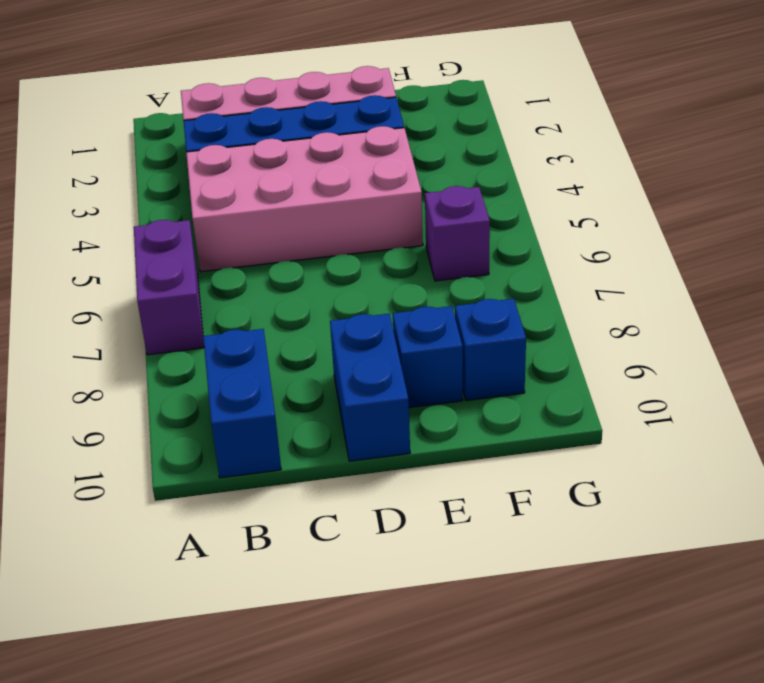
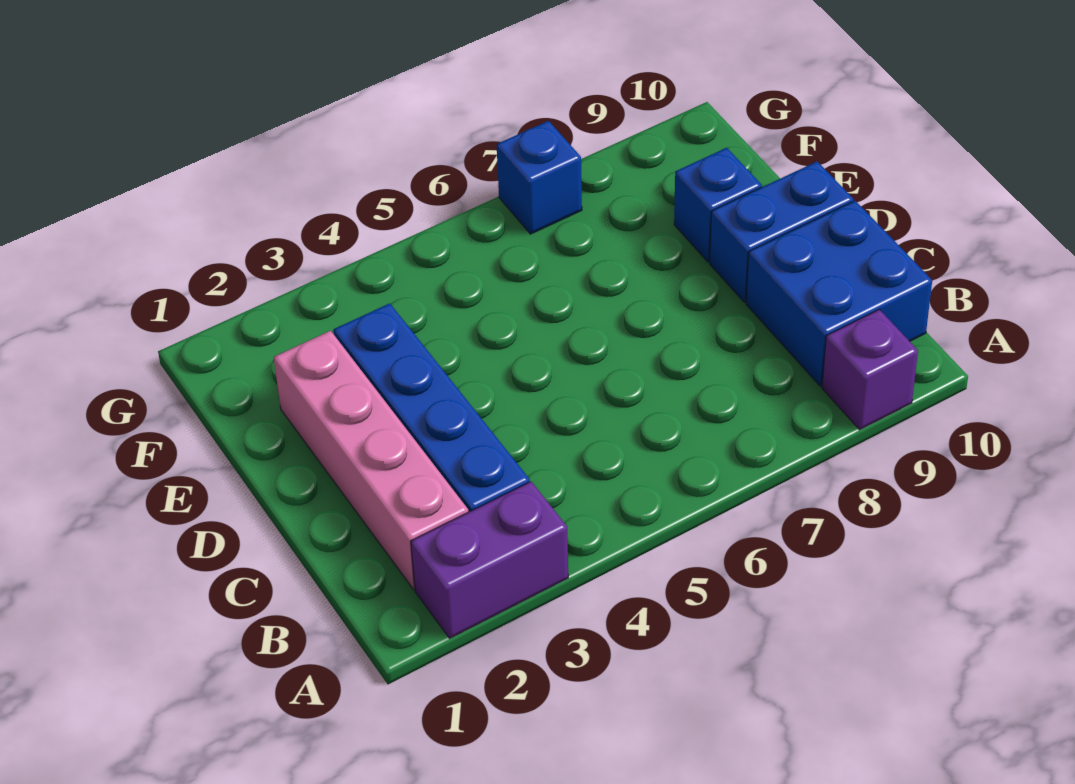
purple brick A6:A7 level 1 -> purple brick A2:A3 level 1
pink brick B4:E5 level 1 -> none
blue brick B9:B10 level 1 -> blue brick B9:C10 level 1
purple brick F6 level 1 -> purple brick A9 level 1
blue brick F9 level 1 -> blue brick G7 level 1

